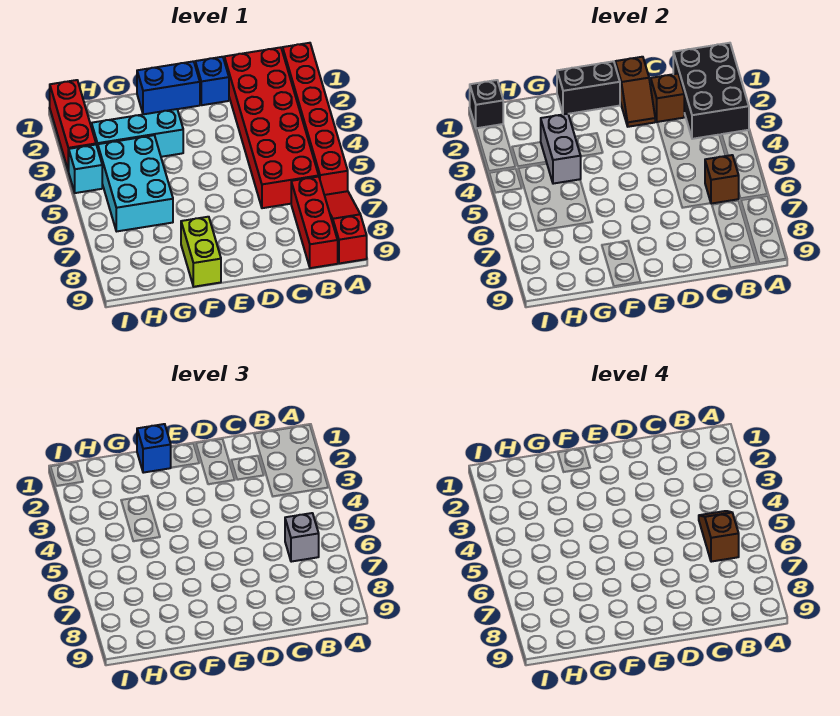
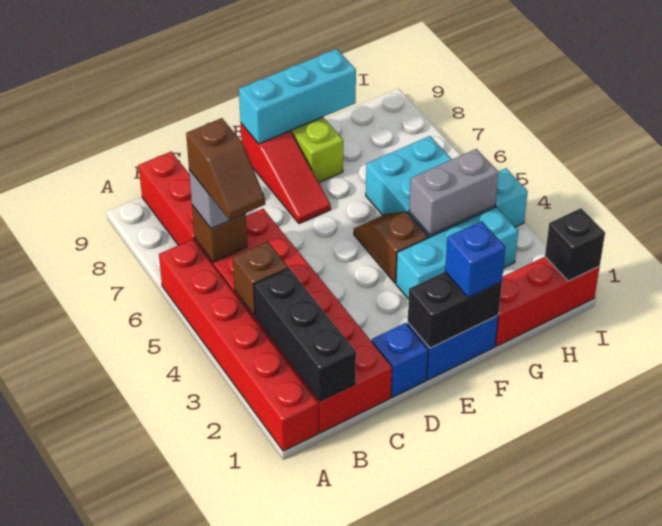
black brick A1:B3 level 2 -> black brick B1:B3 level 2
red slope A7:A9 level 1 top 9 -> red slope E7:E9 level 1 top 9
brown brick C2 level 2 -> brown brick B4 level 2
brown slope D1:D2 level 2 top 1 -> brown slope F4:F5 level 1 top 4
none -> cyan brick E9:G9 level 2
grey brick G3:G4 level 2 -> grey brick G4:H4 level 2
red brick I1:I3 level 1 -> red brick G1:I1 level 1

